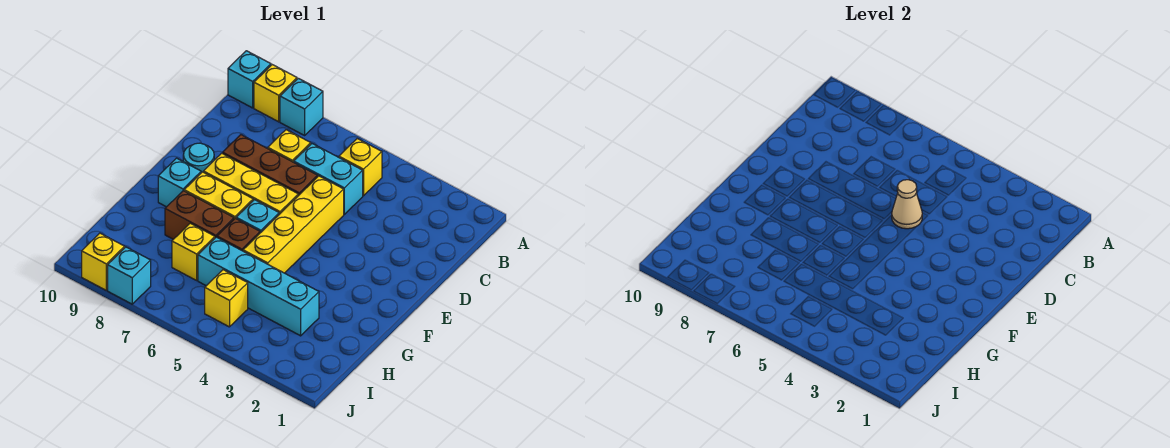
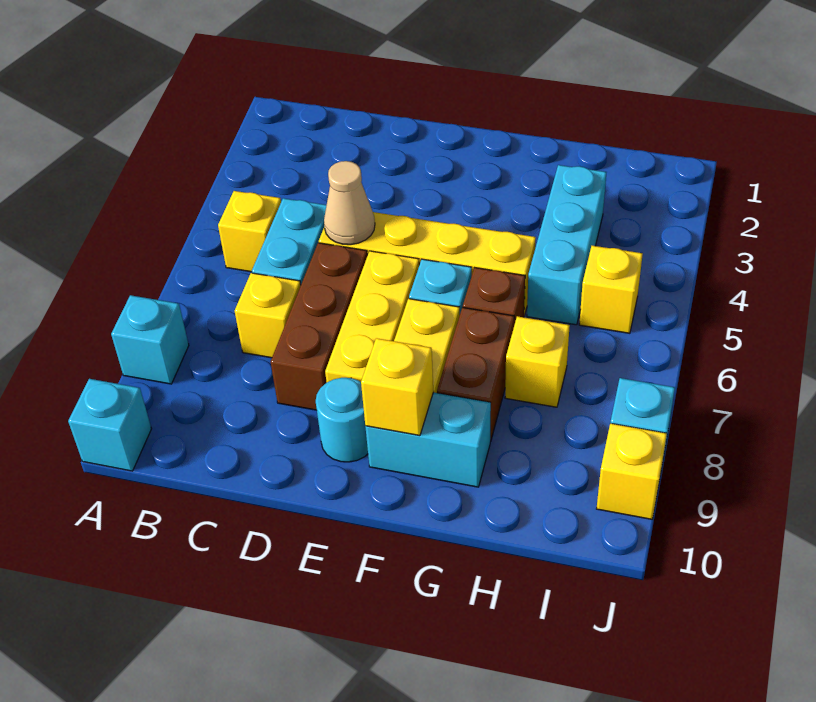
yellow brick A9 level 1 -> yellow brick F9 level 2
cyan brick F9 level 1 -> cyan brick F9:G9 level 1
cyan brick H3:H6 level 1 -> cyan brick H3:H5 level 1

